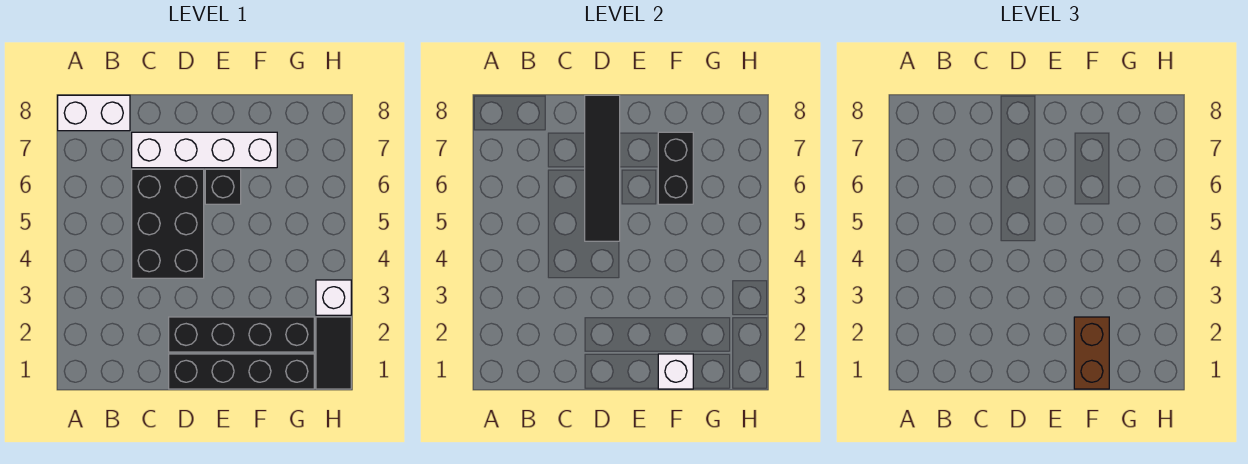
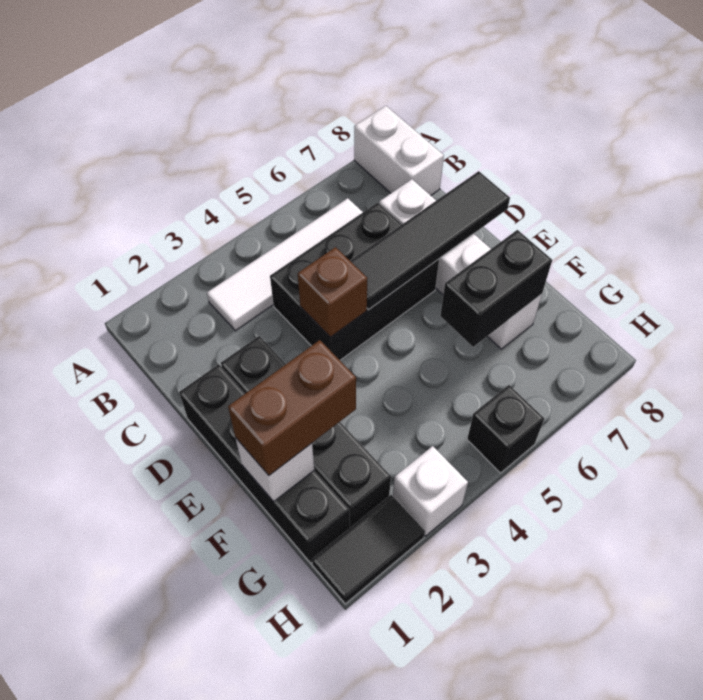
none -> white tile B3:B6 level 1
none -> brown brick D4 level 2
black brick E6 level 1 -> black brick H5 level 1

